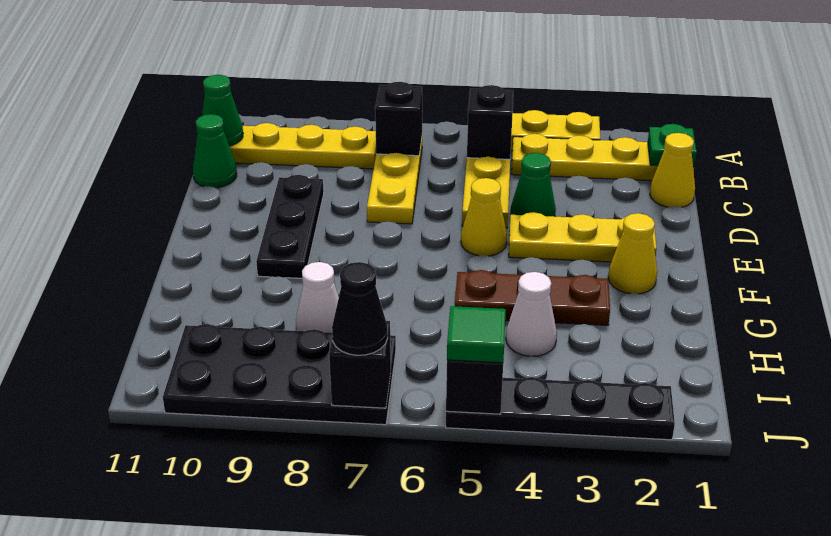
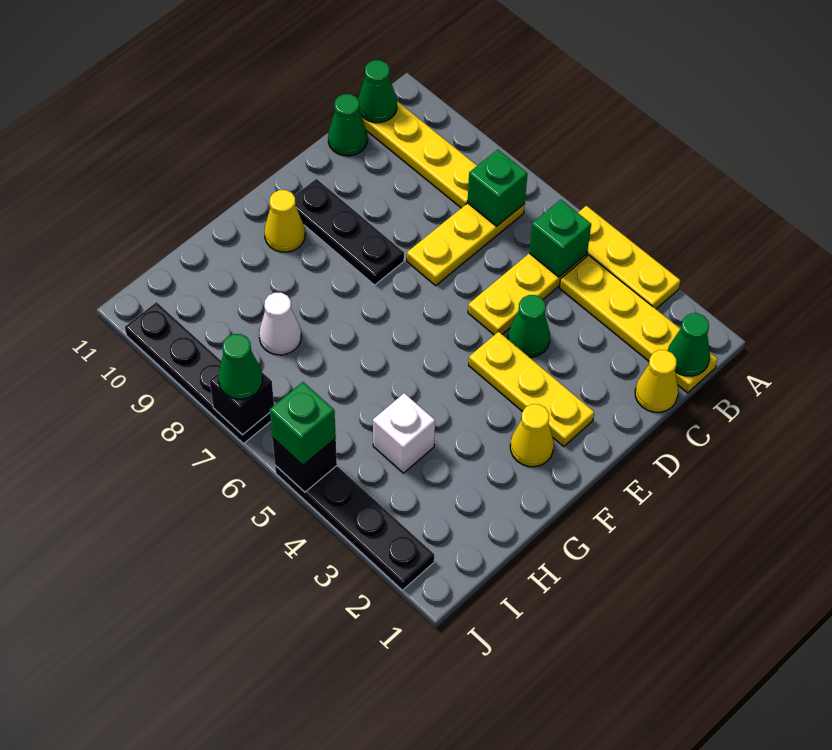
green plate B1 level 2 -> green cone B1 level 2
black brick B5 level 2 -> green brick B5 level 2
black brick B7 level 2 -> green brick B7 level 2
black plate D9:F9 level 1 -> black plate E8:E10 level 1
yellow cone E5 level 1 -> yellow cone F10 level 1
brown plate G3:G5 level 1 -> none
white cone H4 level 1 -> white brick H4 level 1
black plate I7:J10 level 1 -> black plate J7:J10 level 1
green tile J5 level 3 -> green brick J5 level 3
black cone J7 level 3 -> green cone J7 level 3

